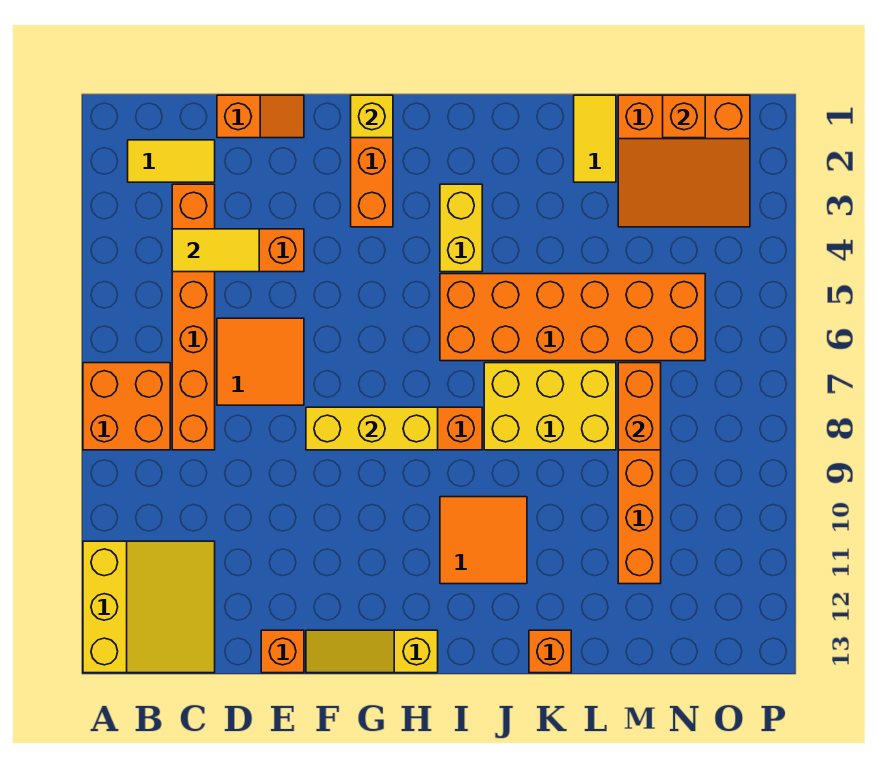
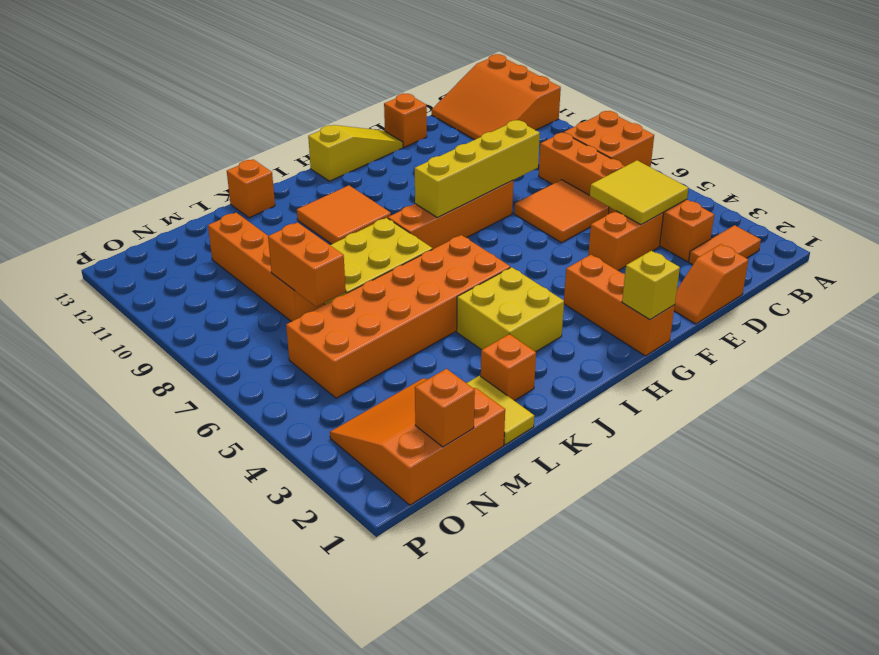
yellow slope A11:C13 level 1 top A -> orange slope A11:C13 level 1 top A
yellow tile B2:C2 level 1 -> orange tile B2:C2 level 1
yellow tile C4:D4 level 2 -> yellow tile C4:D5 level 2
yellow brick F8:H8 level 2 -> yellow brick E8:H8 level 2
yellow brick I3:I4 level 1 -> yellow brick I3:J4 level 1
none -> orange brick K2 level 1

